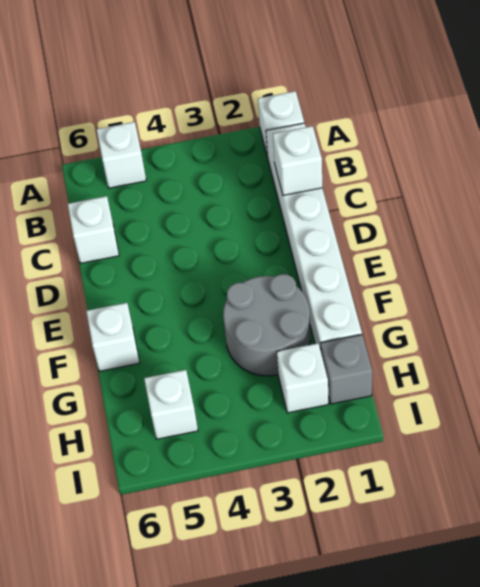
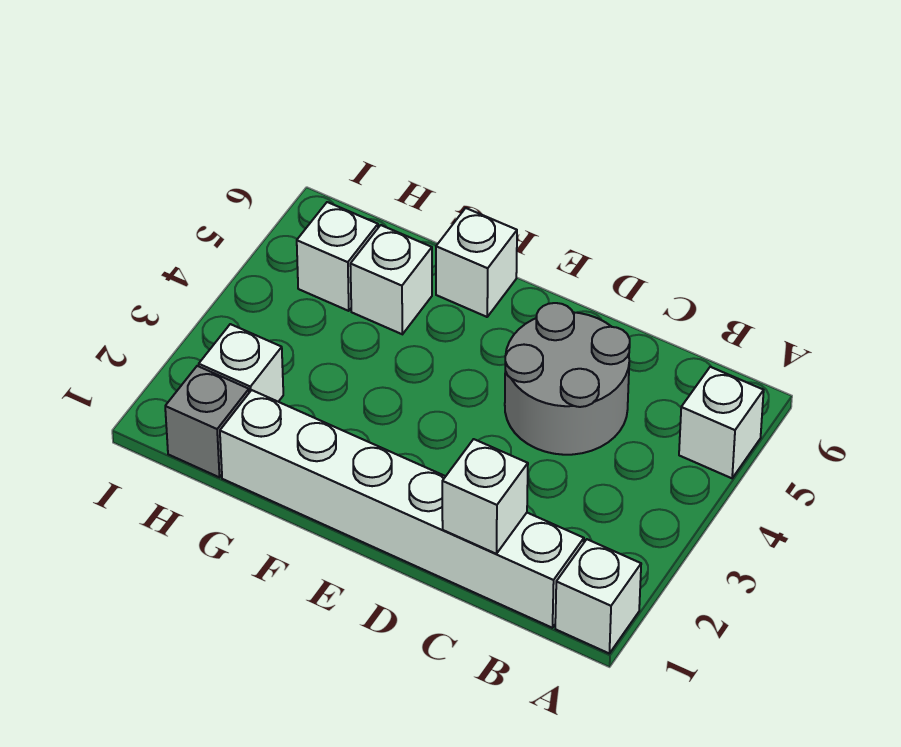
white brick C6 level 1 -> white brick G5 level 1
grey round brick F2:G3 level 1 -> grey round brick C4:D5 level 1

